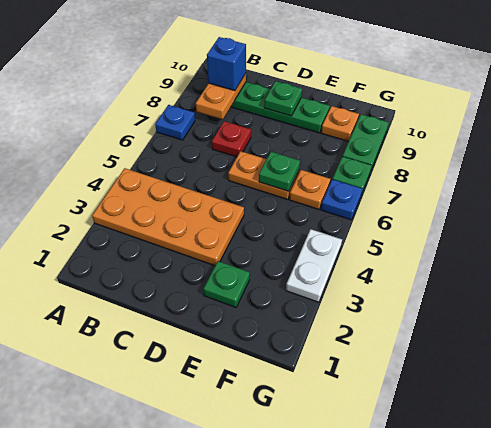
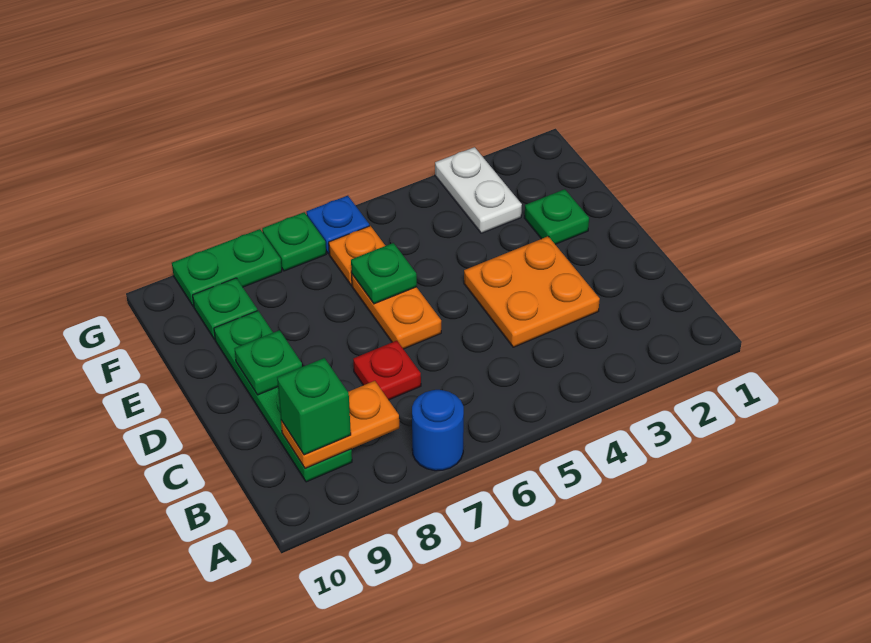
orange plate A3:D4 level 1 -> orange plate C3:D4 level 1
blue plate A7 level 1 -> blue round brick A7 level 1
blue brick B9 level 3 -> green brick B9 level 3
orange plate F9 level 1 -> green plate F9 level 1
white plate G3:G4 level 1 -> white plate F3:G3 level 1

